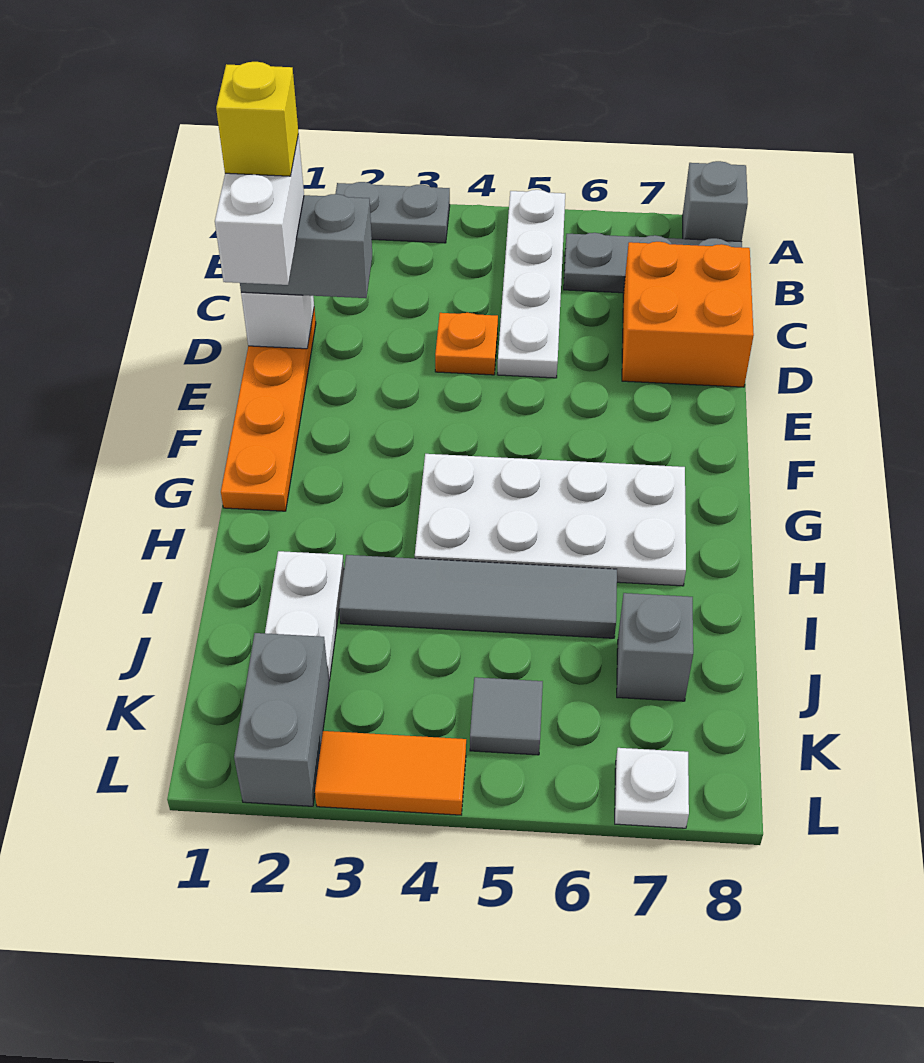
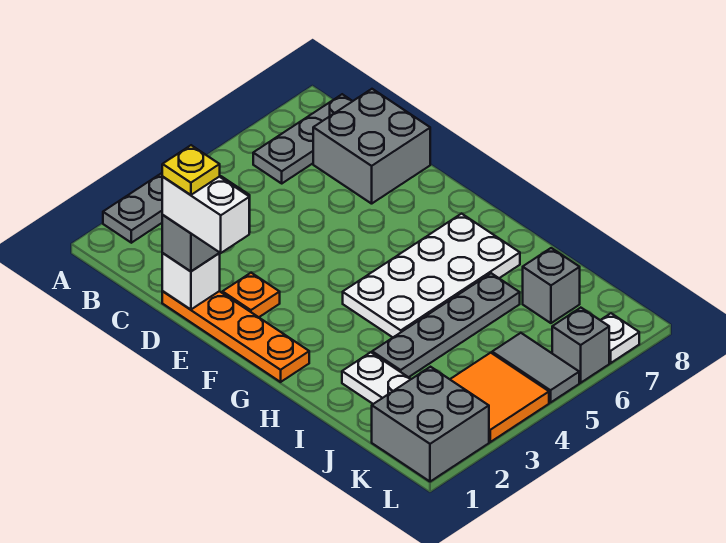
white plate A5:D5 level 1 -> none
grey brick A8 level 1 -> grey brick L6 level 1
orange brick C7:D8 level 1 -> grey brick C7:D8 level 1
yellow brick D1 level 5 -> yellow plate D1 level 5
orange plate D4 level 1 -> orange plate E2 level 1
grey tile I3:I6 level 1 -> grey plate I3:I6 level 1
grey brick K2:L2 level 1 -> grey brick K1:L2 level 1
grey tile K5 level 1 -> grey tile K5:L5 level 1
orange tile L3:L4 level 1 -> orange tile K3:L4 level 1

